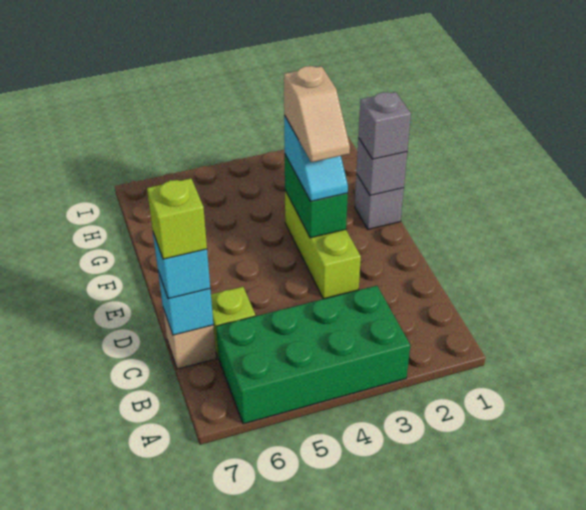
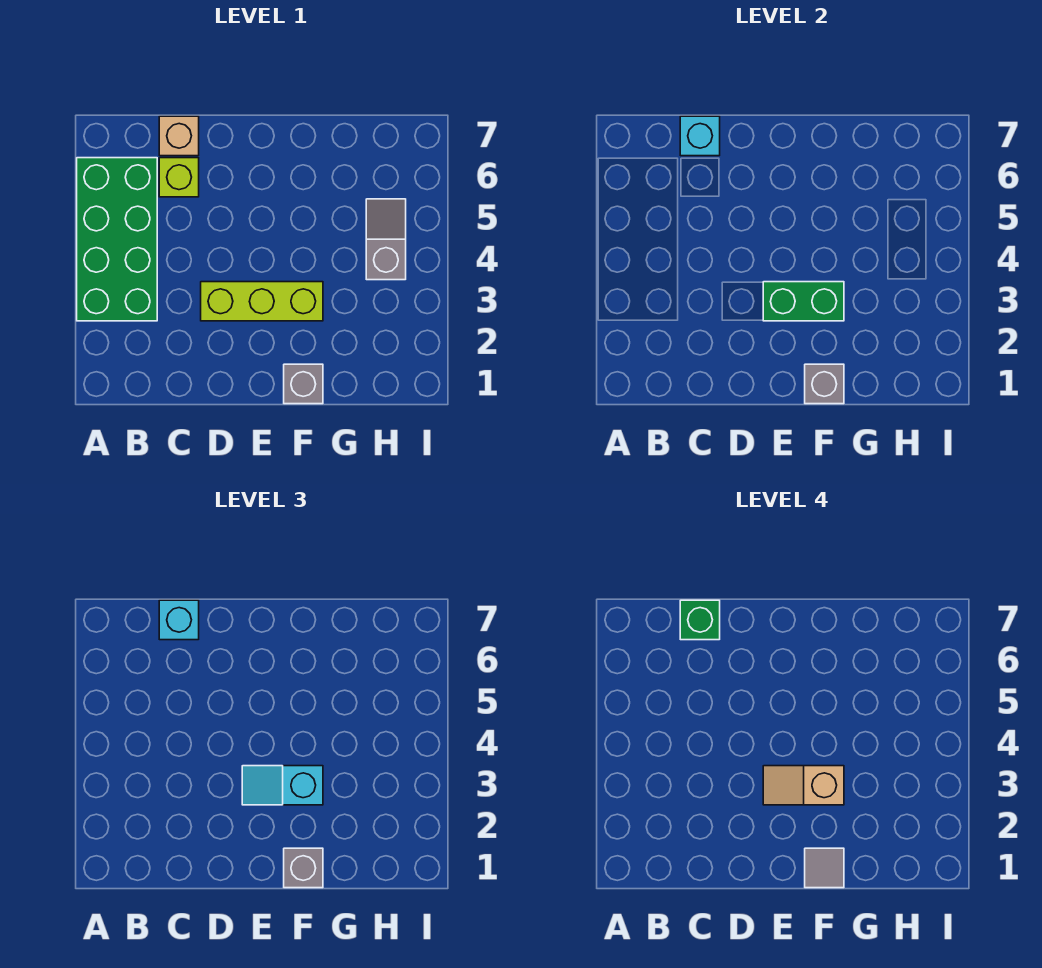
lime brick C7 level 4 -> green brick C7 level 4
none -> grey tile F1 level 4
none -> grey slope H4:H5 level 1 top 4

